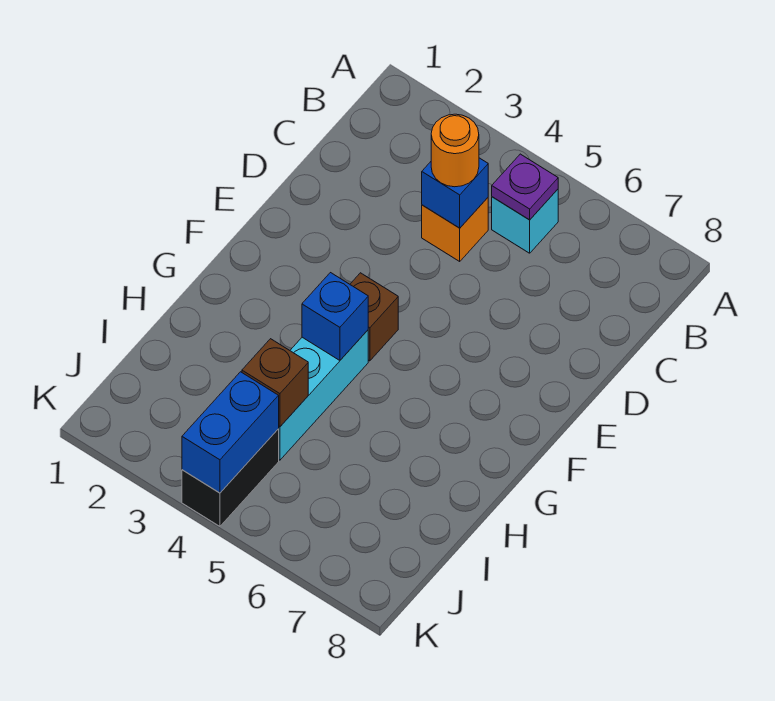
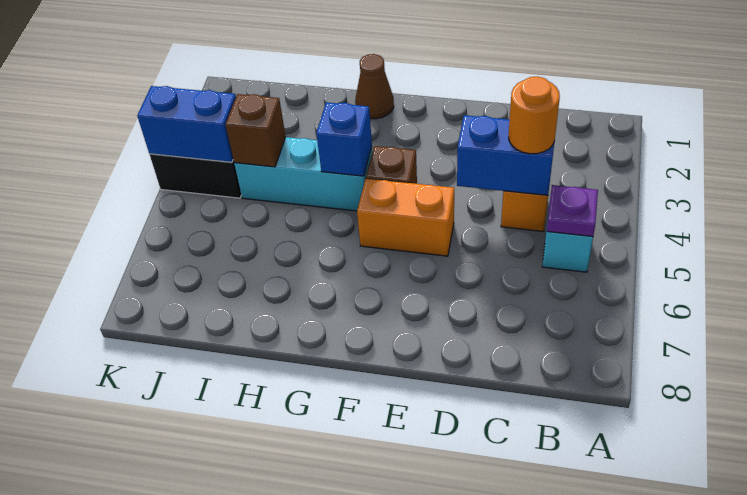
blue brick C4 level 2 -> blue brick C4:D4 level 2
none -> orange brick E5:F5 level 1
none -> brown cone G1 level 1

